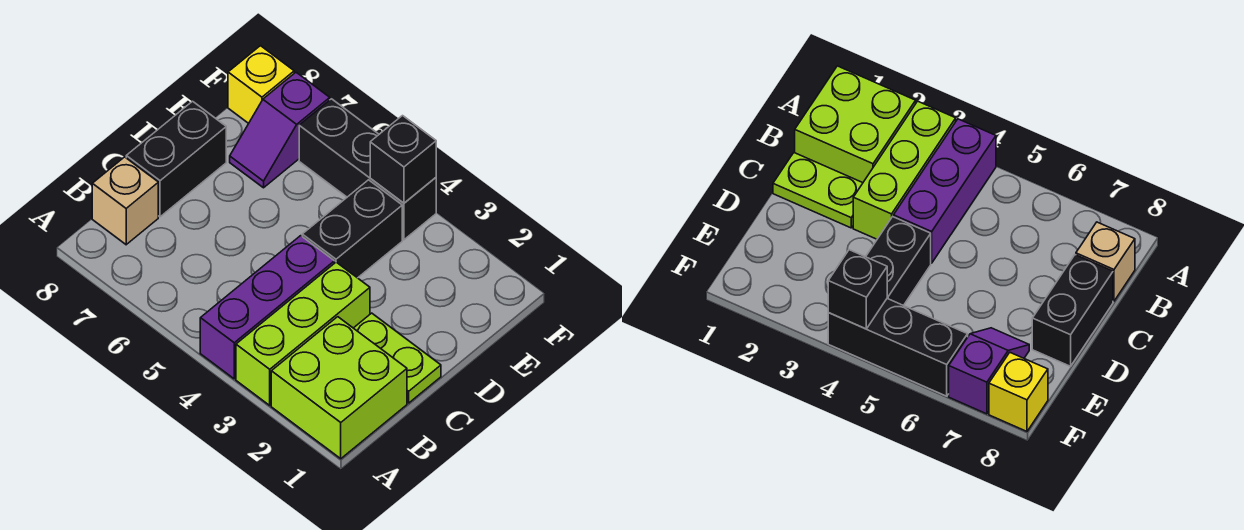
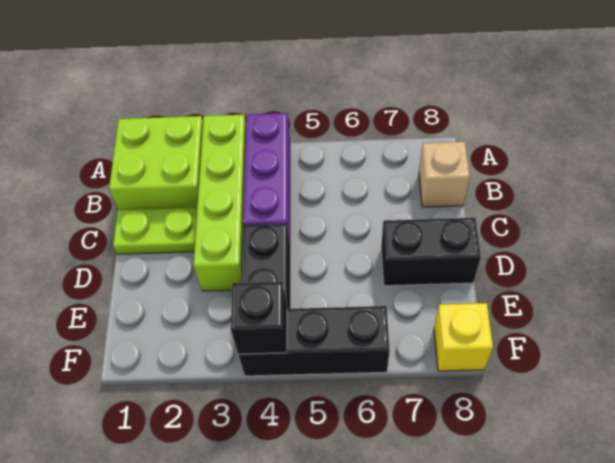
lime brick A3:C3 level 1 -> lime brick A3:D3 level 1
black brick C8:D8 level 1 -> black brick D7:D8 level 1
purple slope E7:F7 level 1 top F -> none

